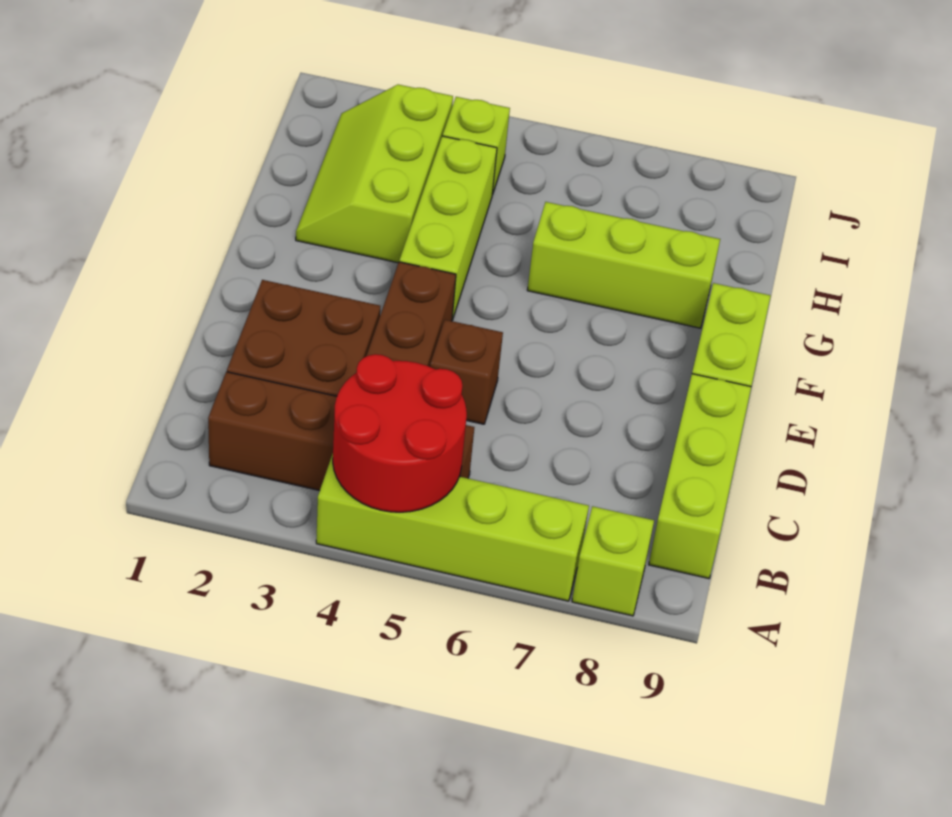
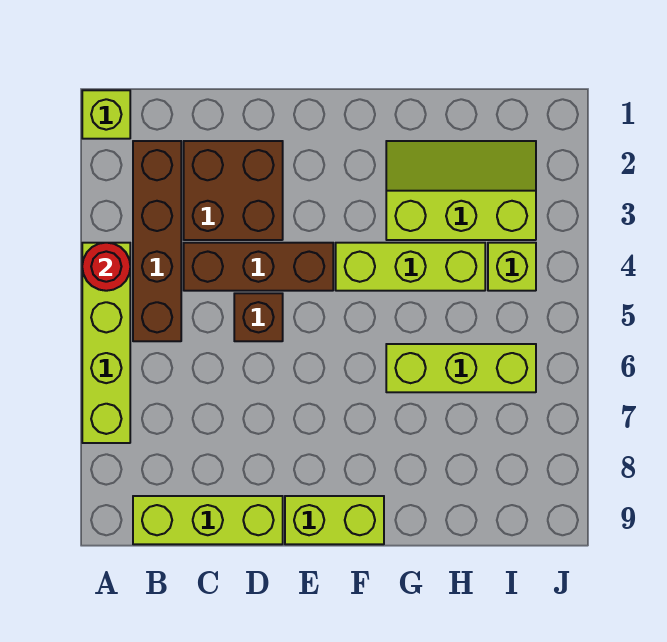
red round brick A4:B5 level 2 -> red round brick A4 level 2
lime brick A8 level 1 -> lime brick A1 level 1
lime brick G6:G8 level 1 -> lime brick G6:I6 level 1

